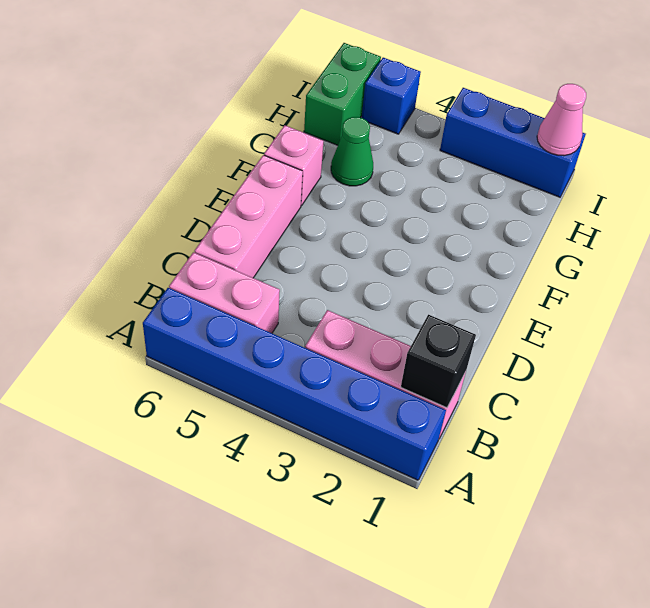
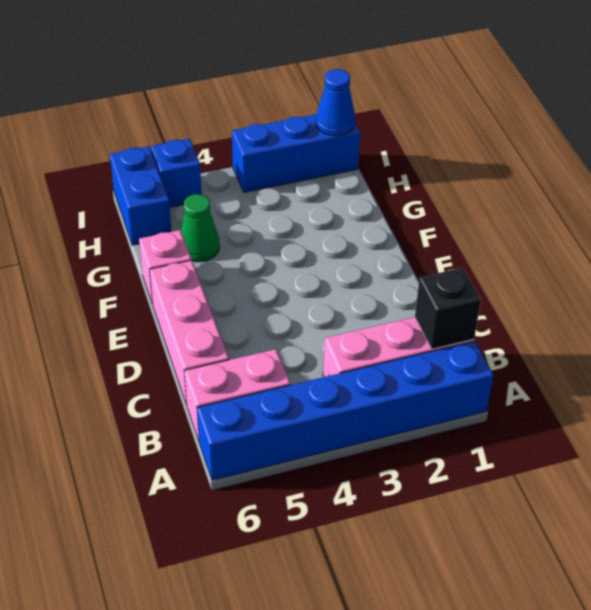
green brick H6:I6 level 1 -> blue brick H6:I6 level 1
pink cone I1 level 2 -> blue cone I1 level 2

